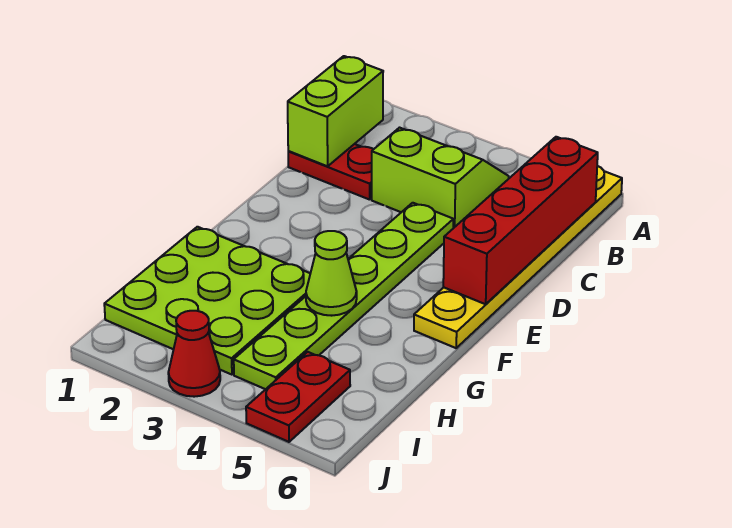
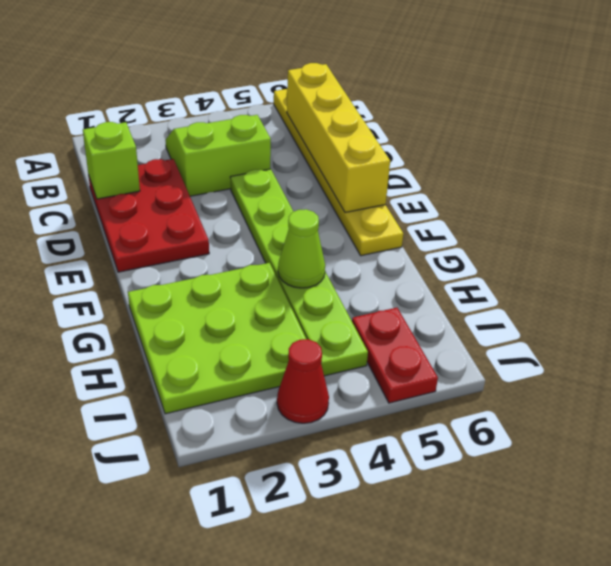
lime brick B1:C1 level 2 -> lime brick C1 level 2
red brick B6:E6 level 2 -> yellow brick B6:E6 level 2
red plate C1:C2 level 1 -> red plate C1:E2 level 1

